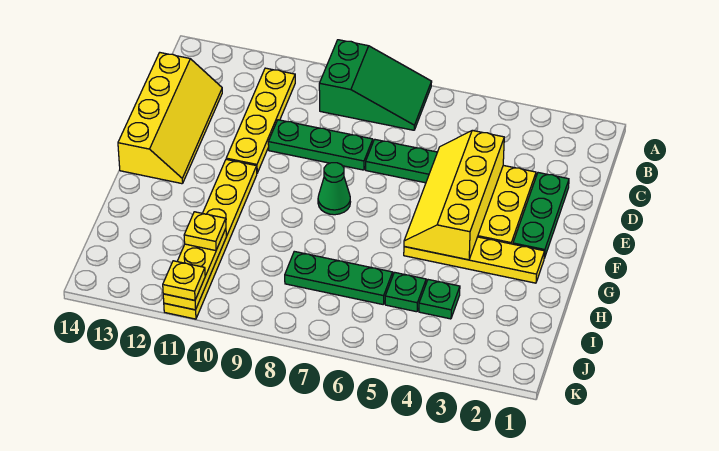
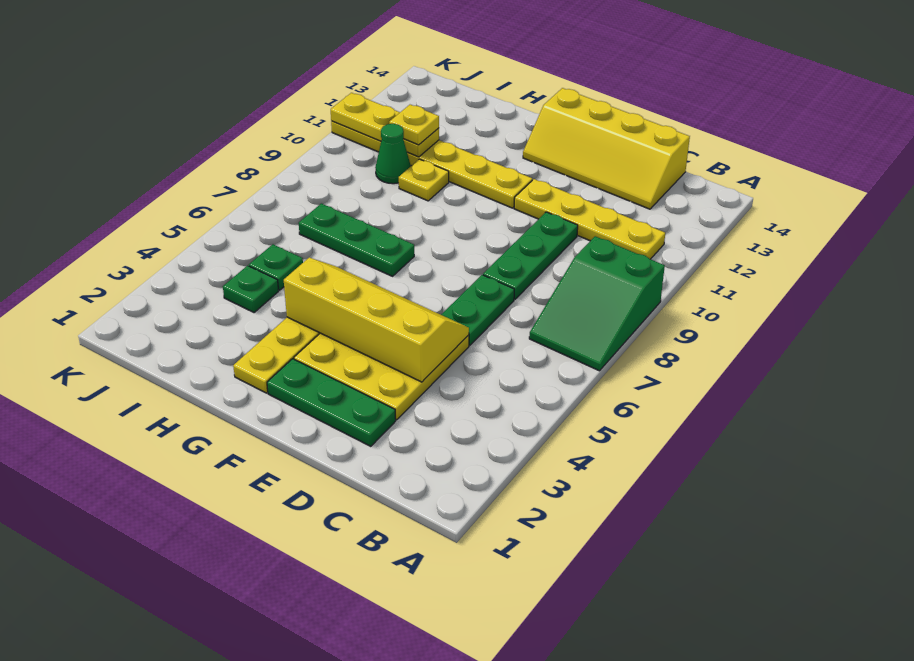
green cone F8 level 1 -> green cone I10 level 1
green plate I6:I8 level 1 -> green plate G7:I7 level 1
yellow plate K11 level 3 -> yellow plate H10 level 1

